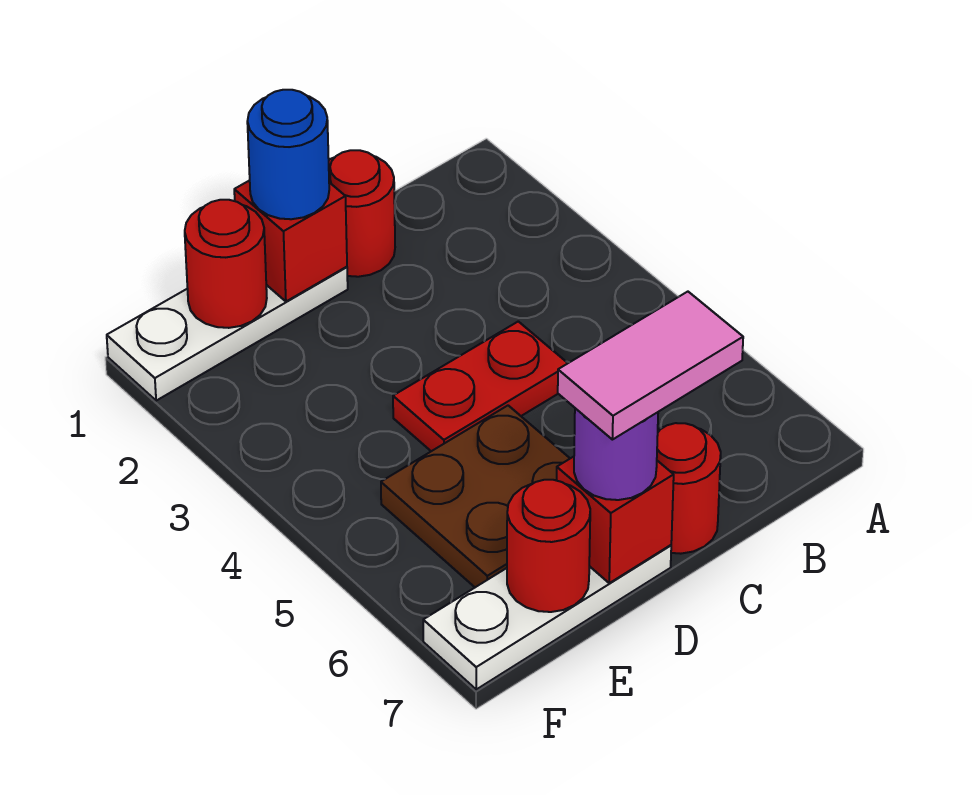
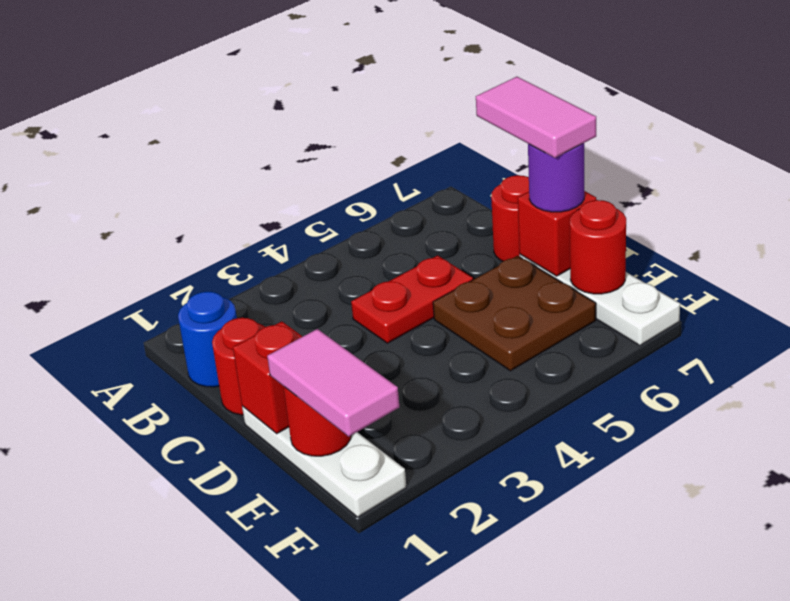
red plate C4:D4 level 1 -> red plate C4:C5 level 1
blue round brick D1 level 3 -> blue round brick B1 level 1
none -> pink tile E1:F1 level 3

